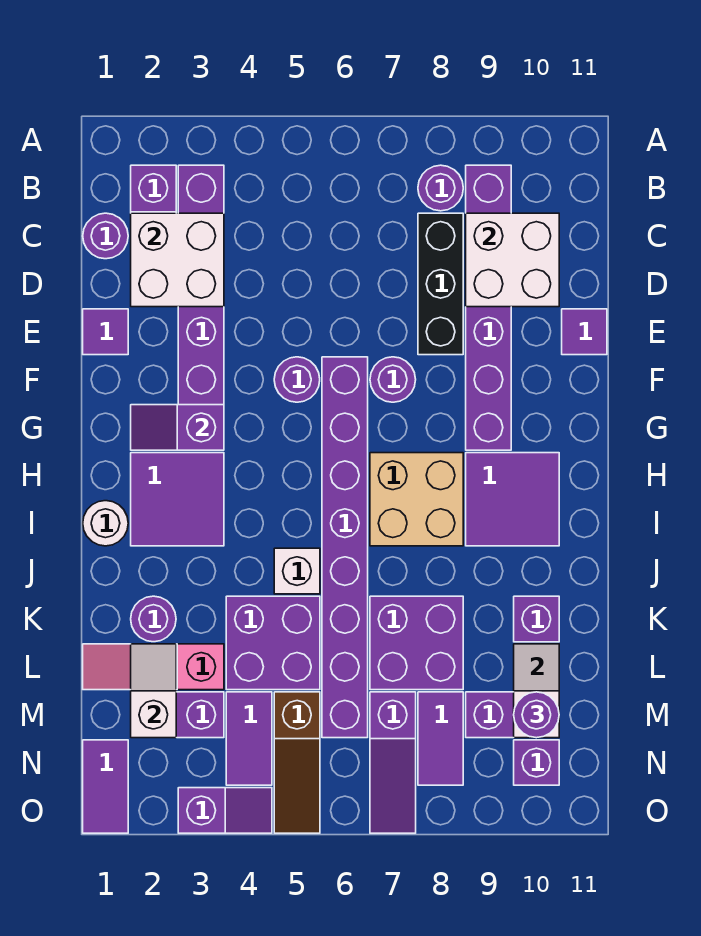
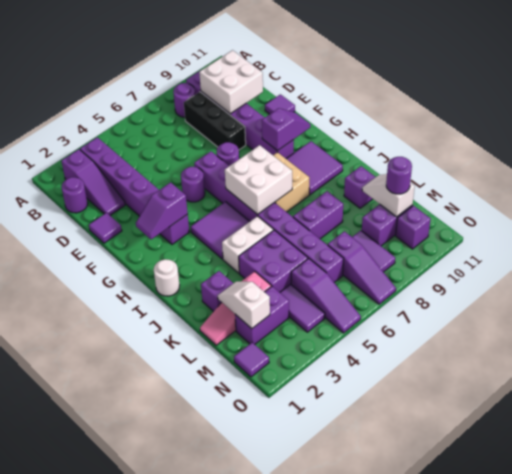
white brick C2:D3 level 2 -> white brick H6:I7 level 2
purple tile H2:I3 level 1 -> purple tile H4:I5 level 1
white brick J5 level 1 -> white brick J4:J5 level 1
purple round brick K2 level 1 -> purple brick K2 level 1
purple brick K7:L8 level 1 -> purple brick K7:K8 level 1
brown slope M5:O5 level 1 top M -> purple slope M5:O5 level 1 top M
purple tile N1:O1 level 1 -> purple tile N1 level 1
purple slope O3:O4 level 1 top 3 -> purple slope G9:G10 level 2 top 9

